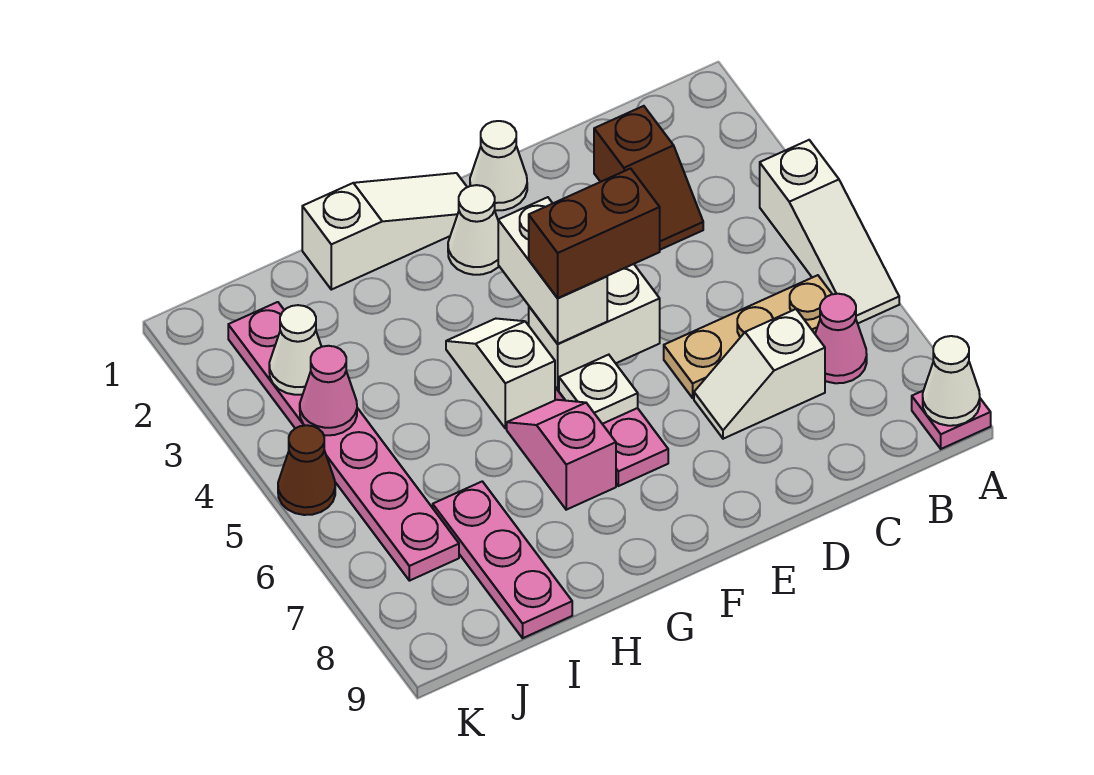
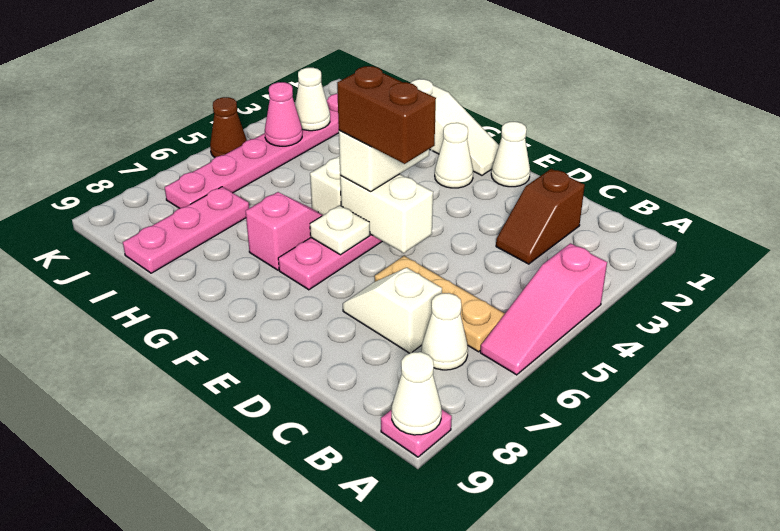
white slope A4:A6 level 1 top 4 -> pink slope A4:A6 level 1 top 4
pink cone B7 level 1 -> white cone B7 level 1

